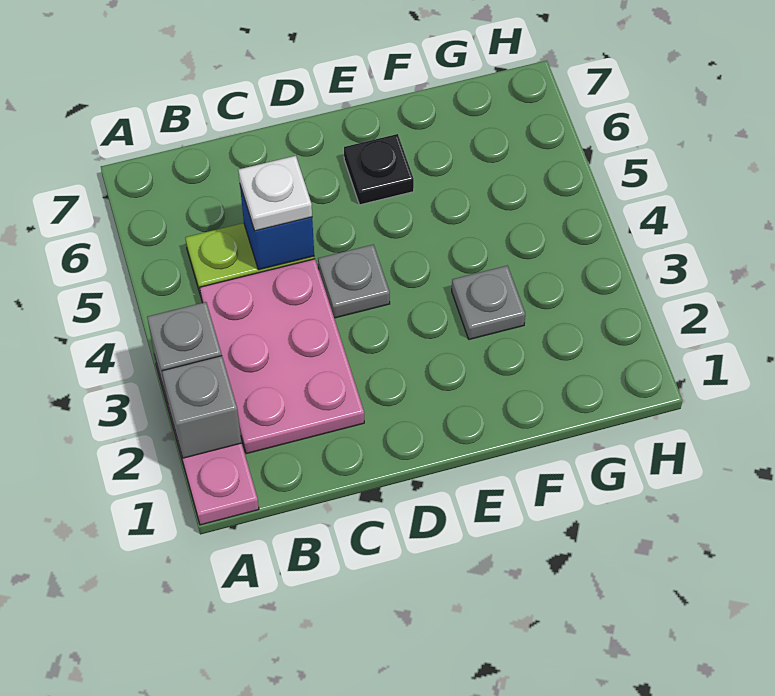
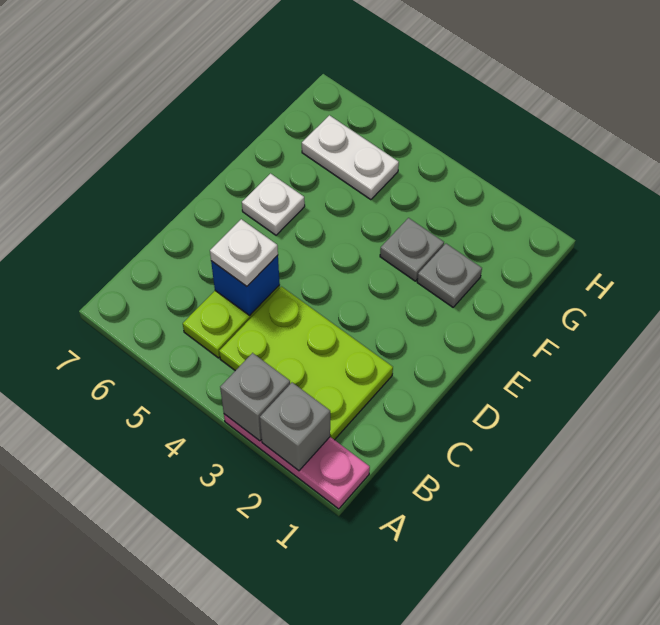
pink plate B2:C4 level 1 -> lime plate B2:C4 level 1
grey plate D4 level 1 -> grey plate F2 level 1
black plate E6 level 1 -> white plate E6 level 1
none -> white plate G5:G6 level 1

